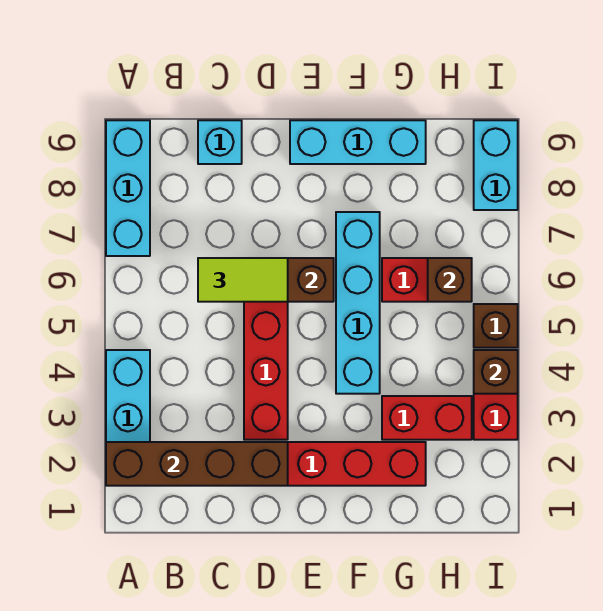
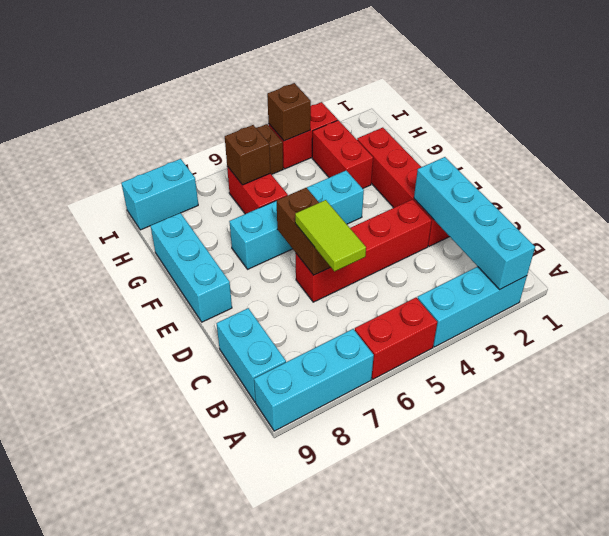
brown brick A2:D2 level 2 -> cyan brick A2:D2 level 2
none -> red brick A5:A6 level 1
cyan brick C9 level 1 -> cyan brick B9:C9 level 1

